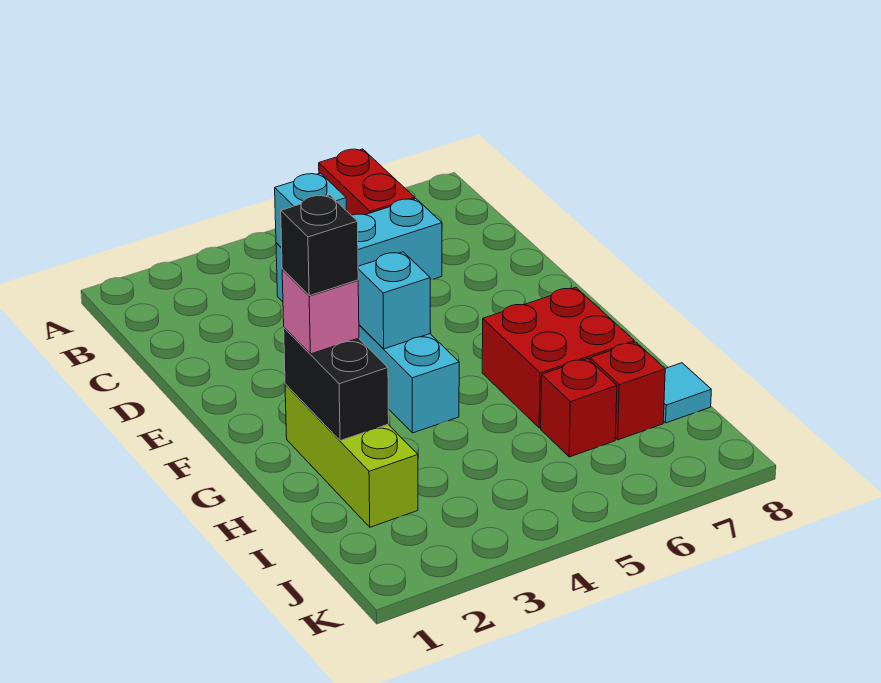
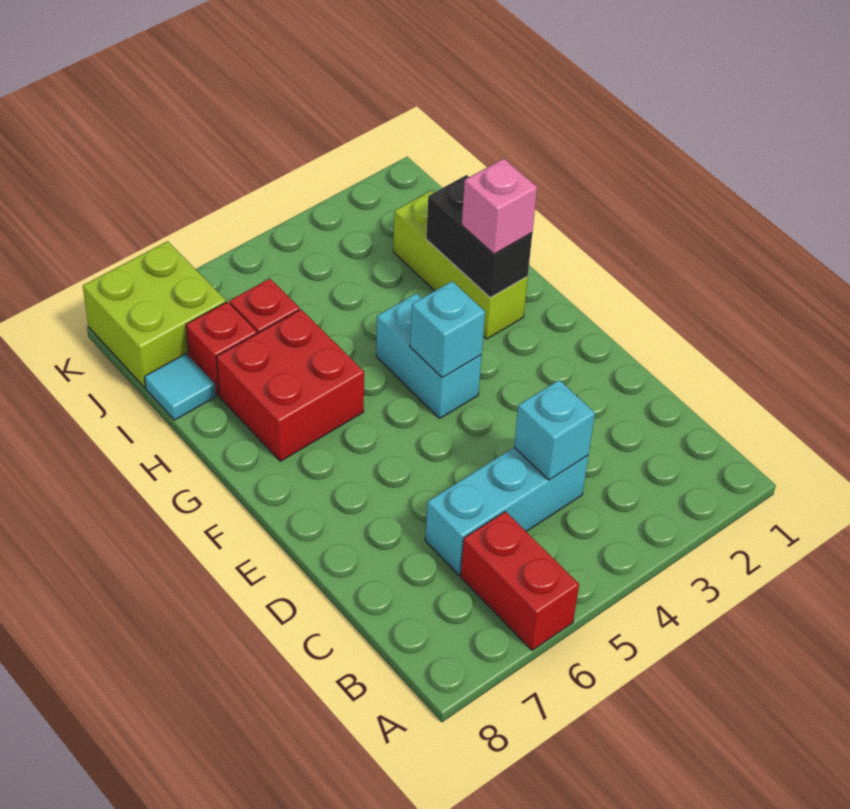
black brick G2 level 4 -> none
none -> lime brick J7:K8 level 1

